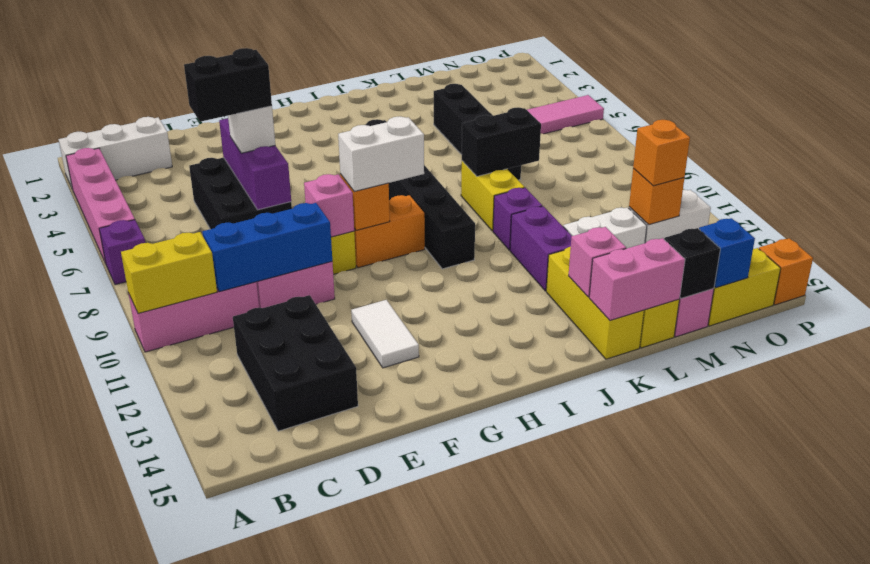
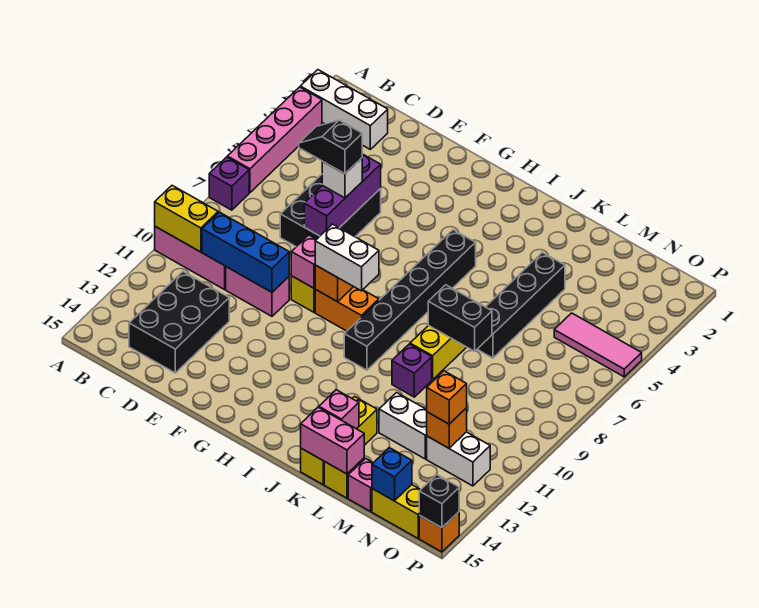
black brick D6:E6 level 4 -> black slope D6:E6 level 4 top E
white tile F12:F13 level 1 -> none
purple brick K11:K12 level 1 -> none
black brick M15 level 2 -> black brick P15 level 2

